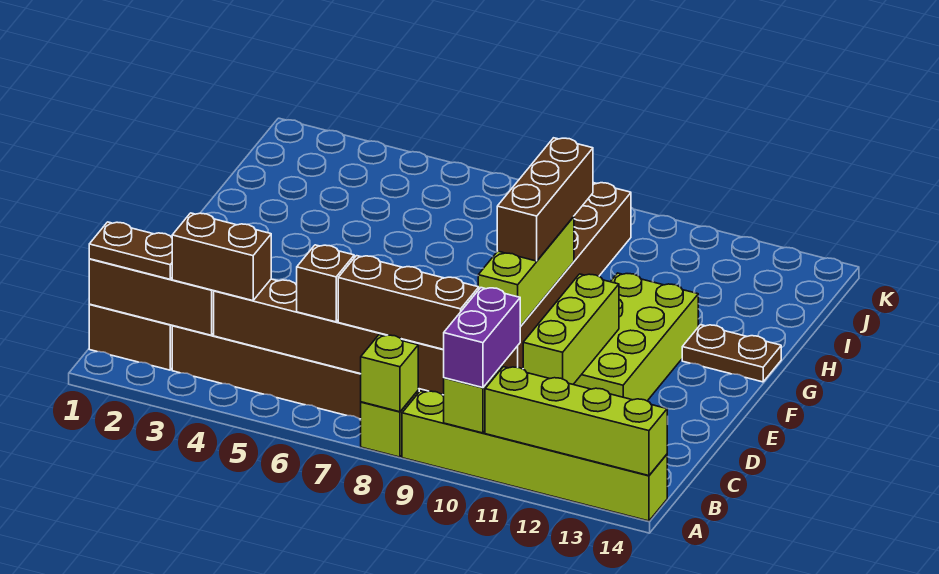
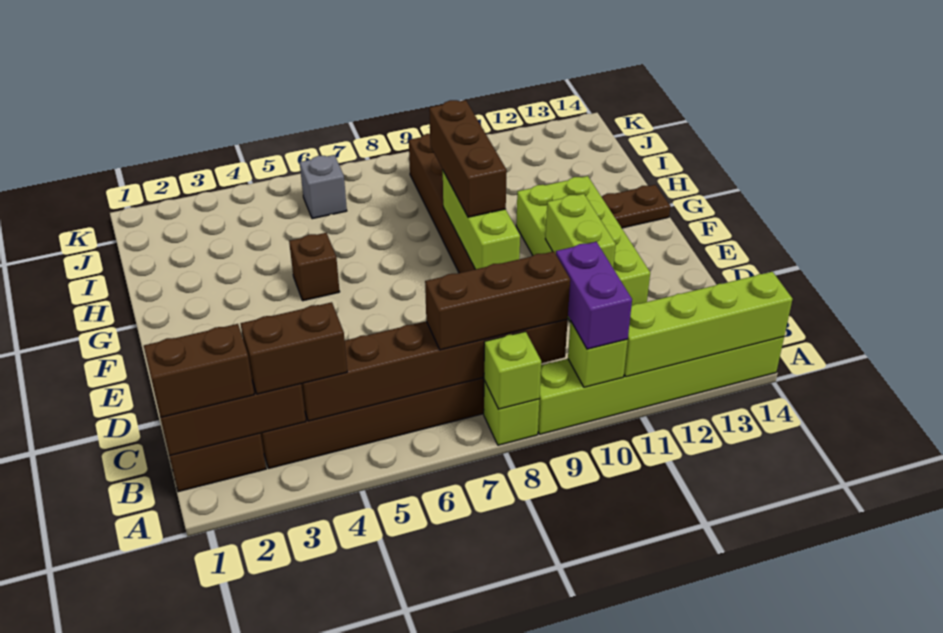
brown plate B1:B2 level 3 -> brown brick B1:B2 level 3
brown brick B6 level 3 -> brown brick G5 level 1
lime brick C11:E11 level 2 -> lime brick D11:E11 level 2
none -> grey brick J6 level 1

